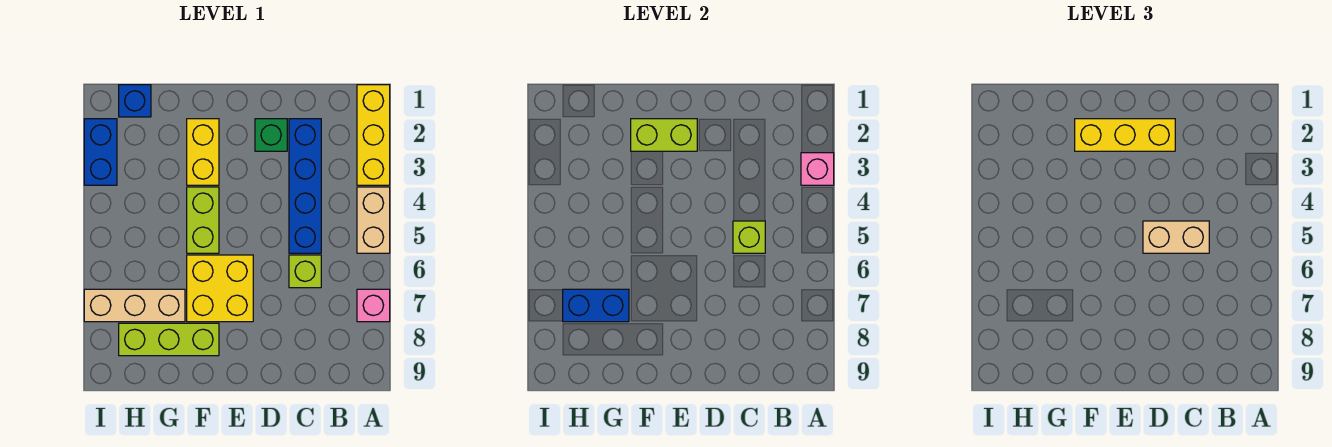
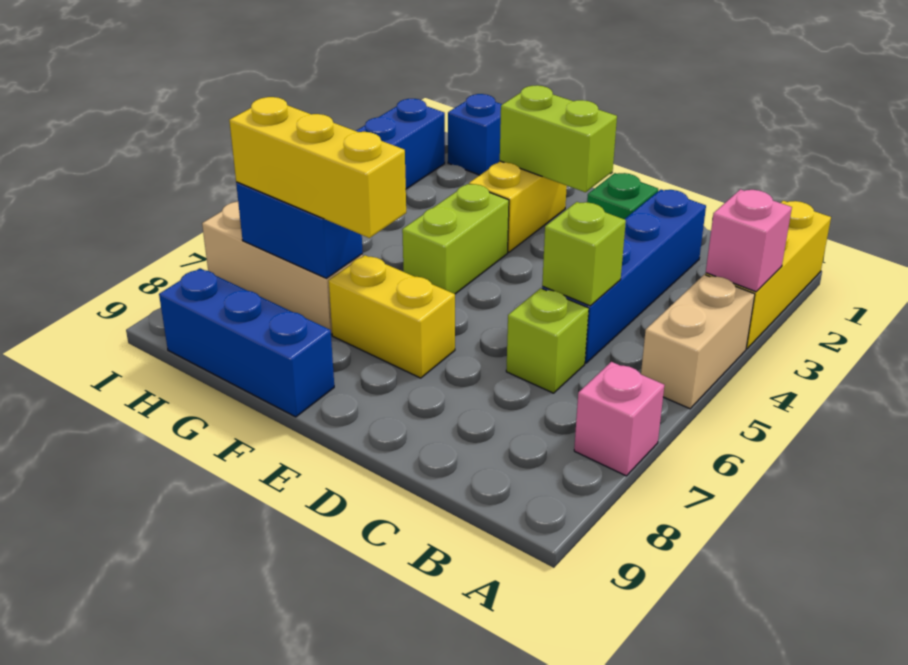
tan brick C5:D5 level 3 -> none
yellow brick D2:F2 level 3 -> yellow brick F7:H7 level 3
yellow brick E6:F7 level 1 -> yellow brick E7:F7 level 1
lime brick F8:H8 level 1 -> none
none -> blue brick F9:H9 level 1

